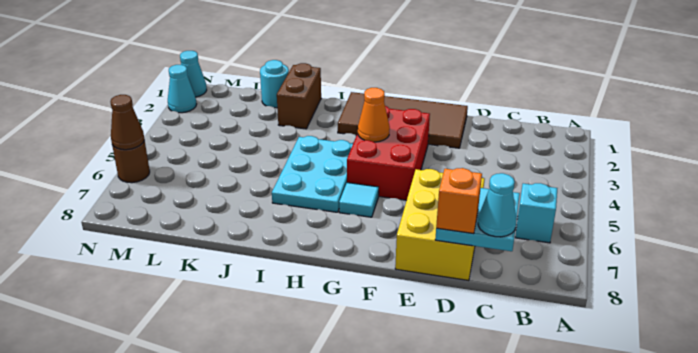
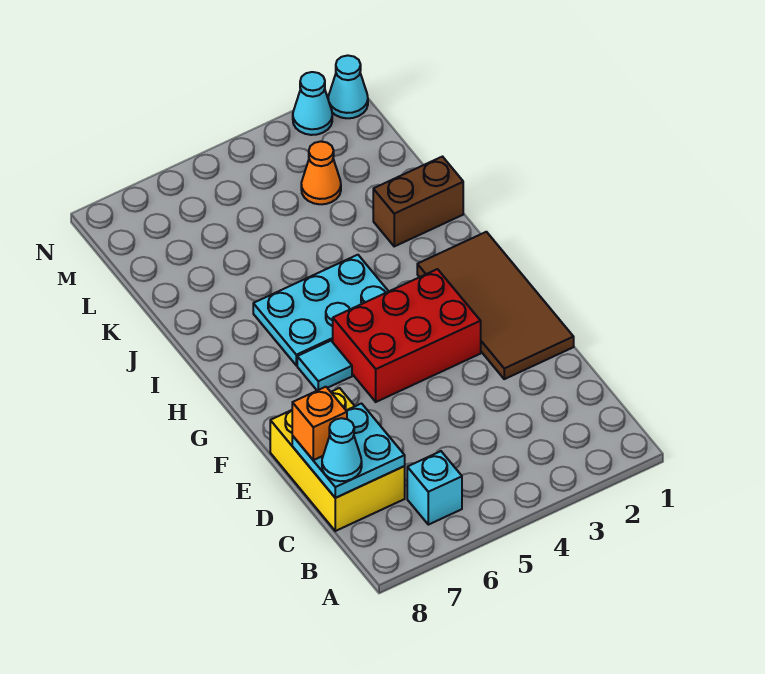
yellow brick D6:E8 level 1 -> yellow brick C7:E8 level 1
orange cone G4 level 2 -> orange cone L3 level 1
cyan round brick K1 level 1 -> none
brown round brick N6 level 1 -> none
brown cone N6 level 2 -> none

